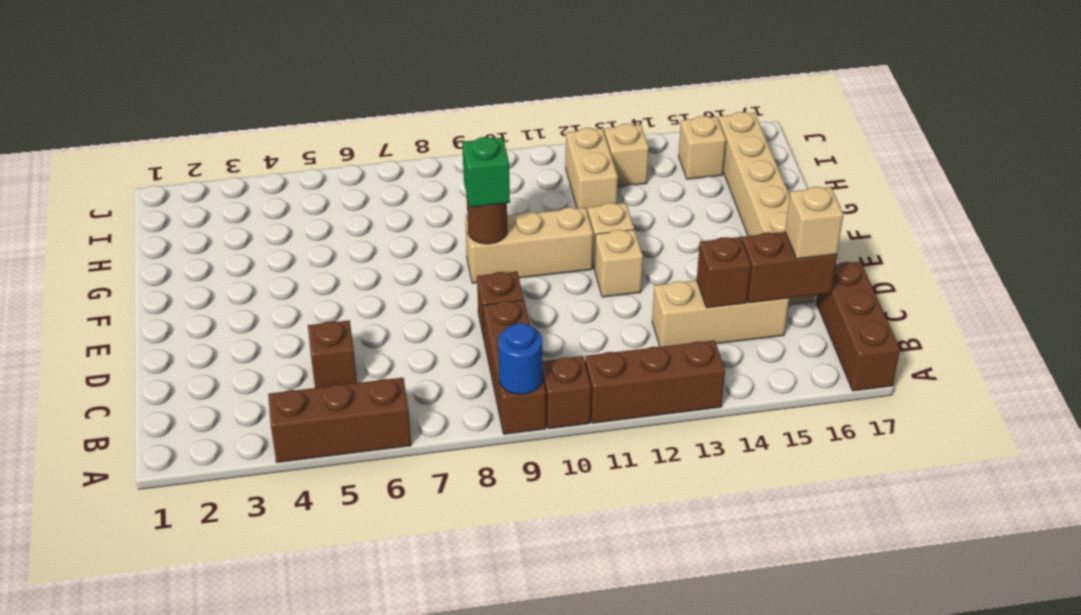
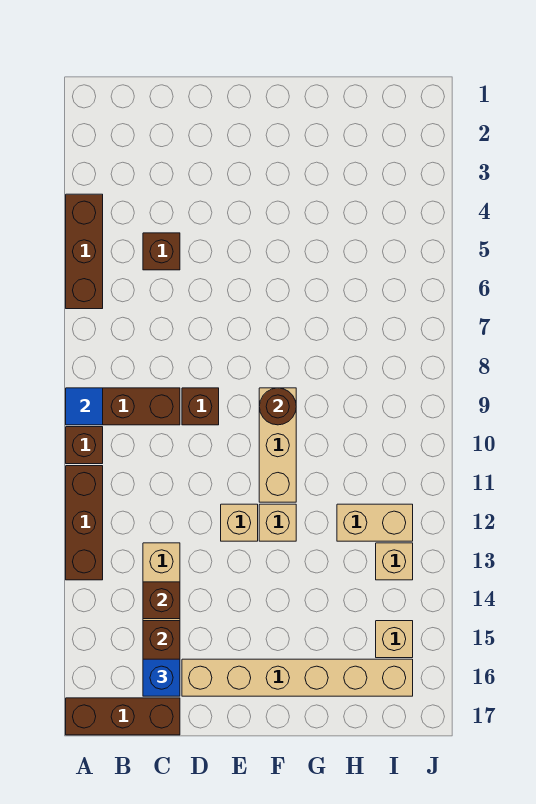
blue round brick A9 level 2 -> blue tile A9 level 2
tan brick C16 level 3 -> blue brick C16 level 3
green brick F9 level 3 -> none

